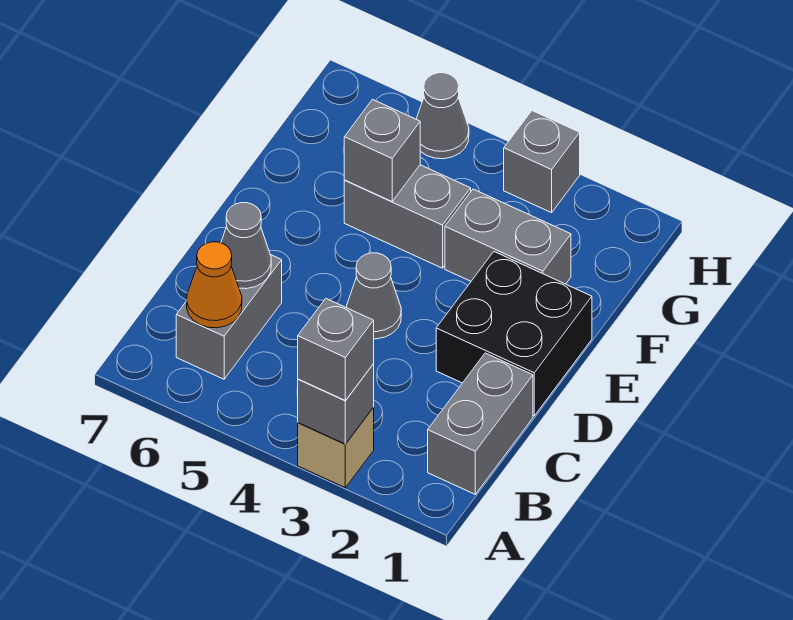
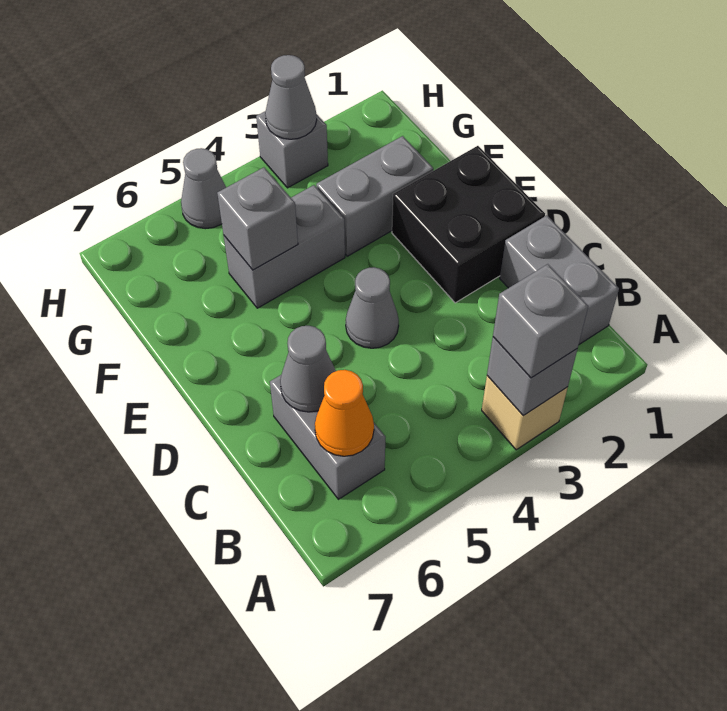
none -> grey cone H3 level 2

